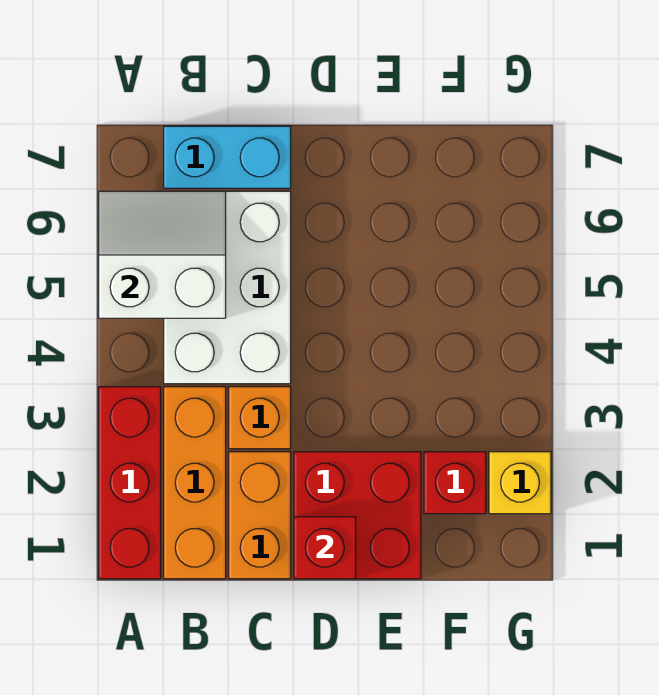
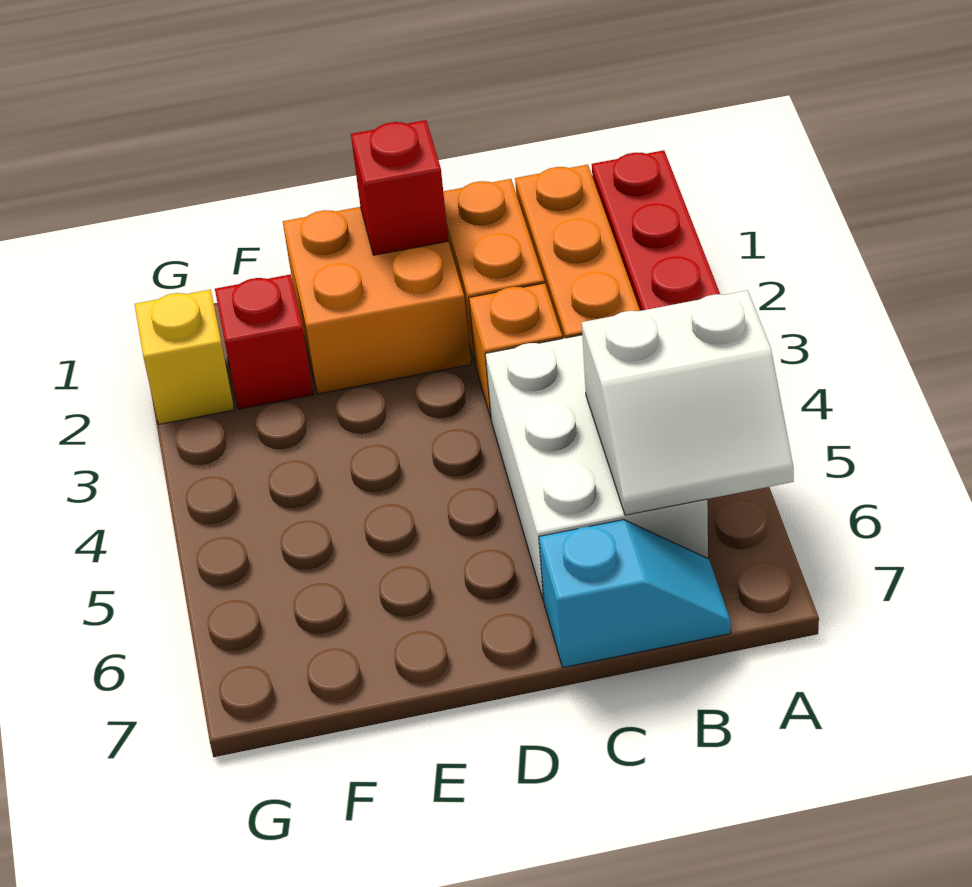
cyan brick B7:C7 level 1 -> cyan slope B7:C7 level 1 top C
red brick D1:E2 level 1 -> orange brick D1:E2 level 1

